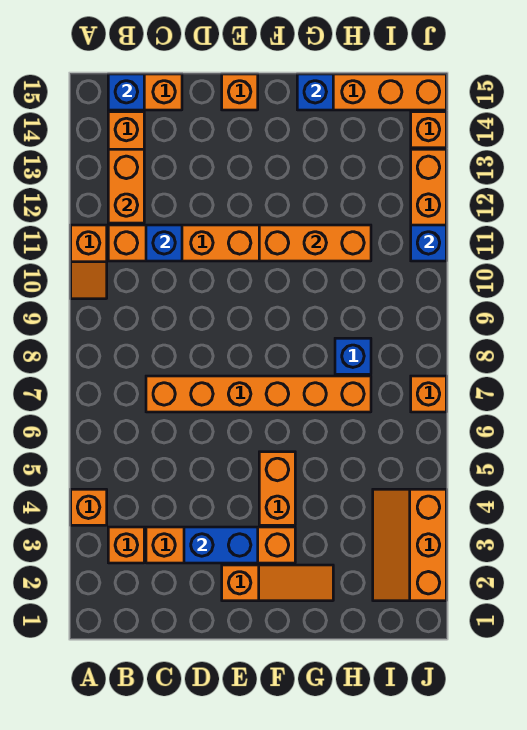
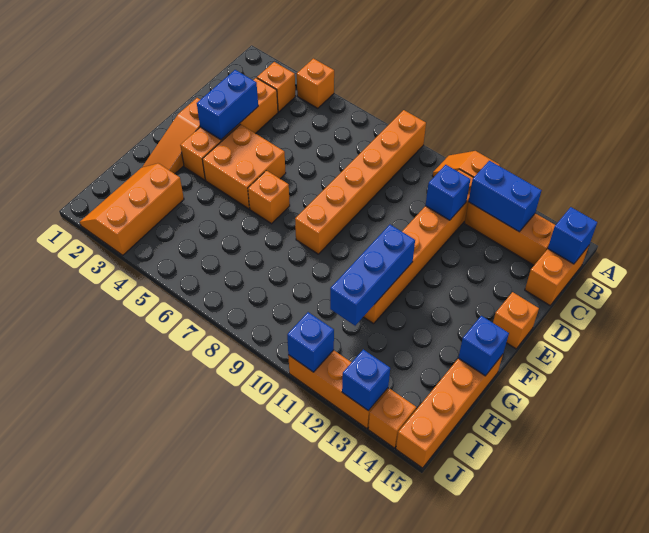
orange brick B12:B13 level 2 -> blue brick B12:B13 level 2
orange brick C7:H7 level 1 -> orange brick A8:F8 level 1
orange brick F4:F5 level 1 -> orange brick E4:F5 level 1
orange brick F11:H11 level 2 -> blue brick F11:H11 level 2
blue brick H8 level 1 -> blue brick J13 level 2
orange slope I2:J4 level 1 top J -> orange slope H2:J3 level 1 top 3
orange brick J7 level 1 -> orange brick F6 level 1

